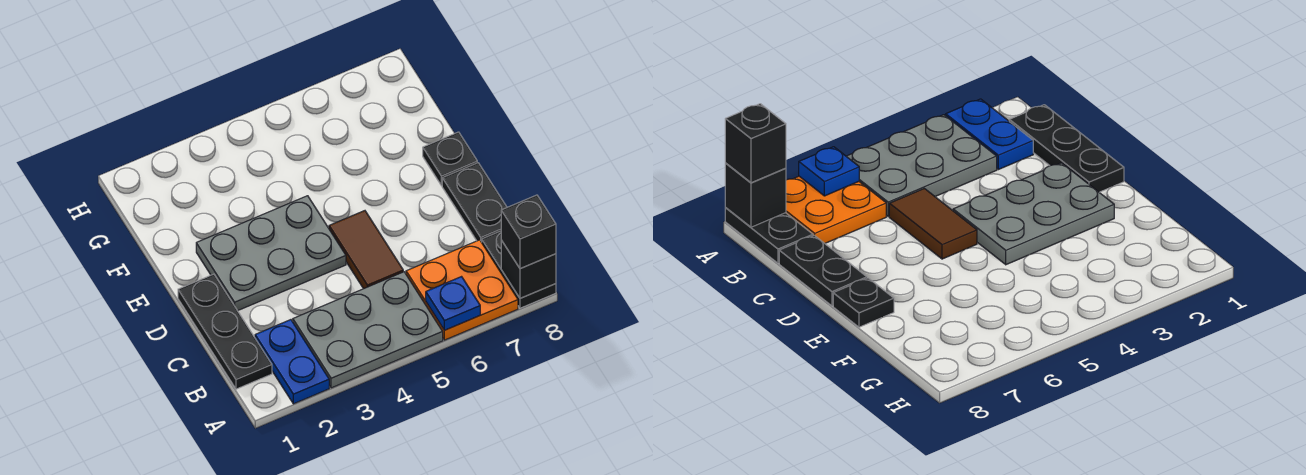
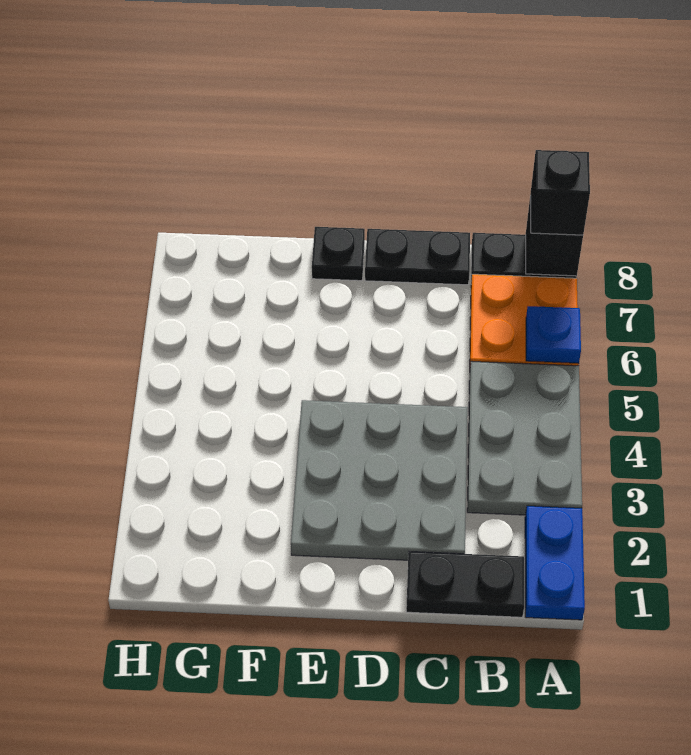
blue plate A2:B2 level 1 -> blue plate A1:A2 level 1
black plate B1:D1 level 1 -> black plate B1:C1 level 1
brown tile C5:D5 level 1 -> none
grey plate D2:E4 level 1 -> grey plate C2:E4 level 1

